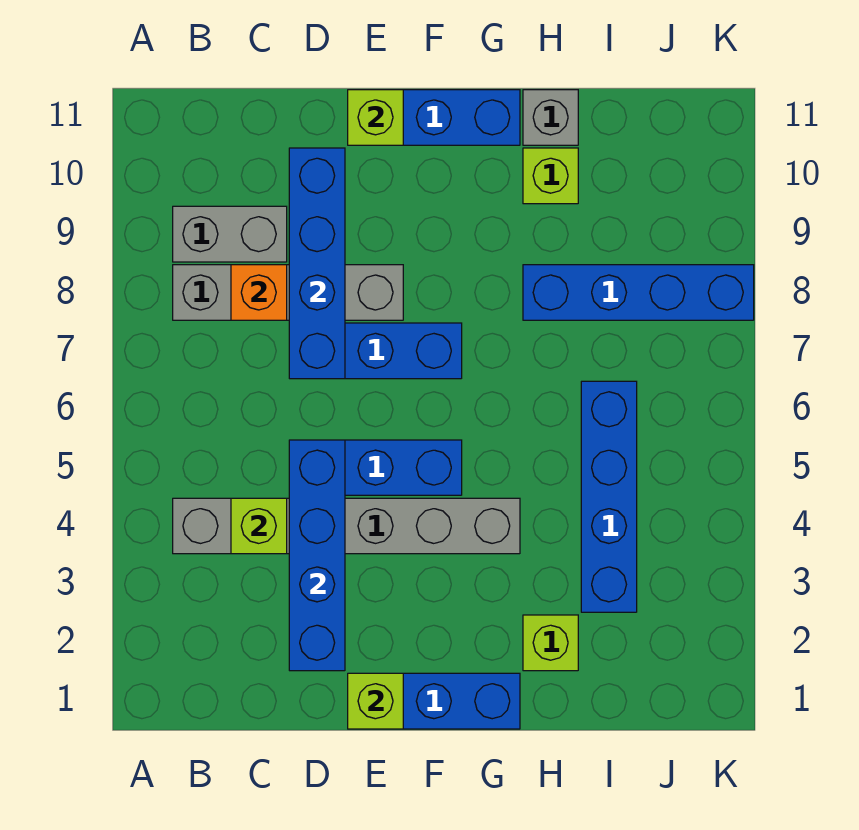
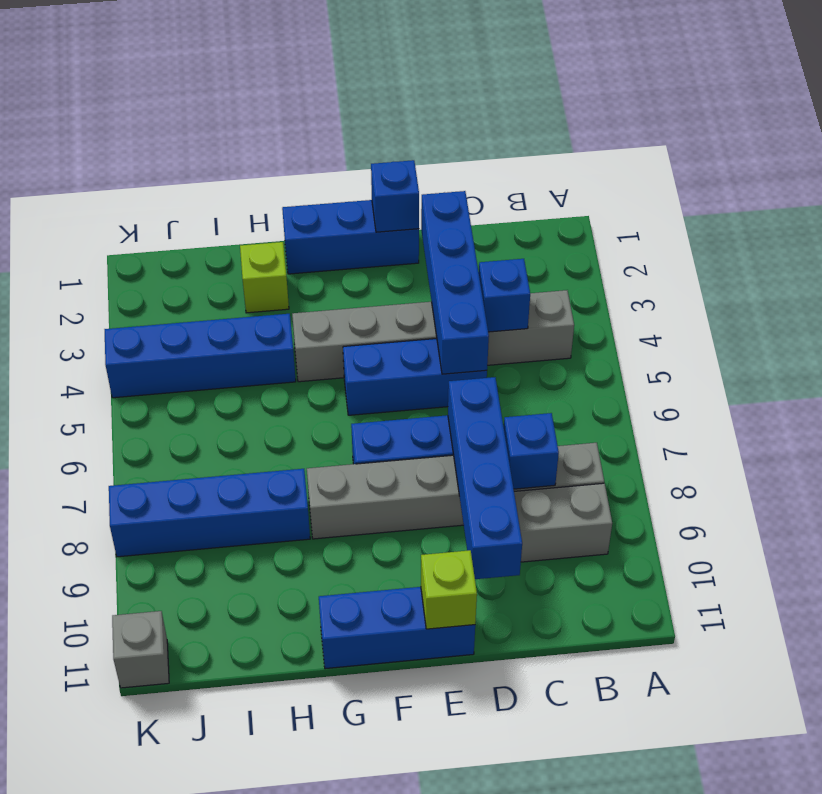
grey brick B8:E8 level 1 -> grey brick B8:G8 level 1
lime brick C4 level 2 -> blue brick C4 level 2
orange brick C8 level 2 -> blue brick C8 level 2
lime brick E1 level 2 -> blue brick E1 level 2
lime brick H10 level 1 -> none
grey brick H11 level 1 -> grey brick K11 level 1
blue brick I3:I6 level 1 -> blue brick H4:K4 level 1

